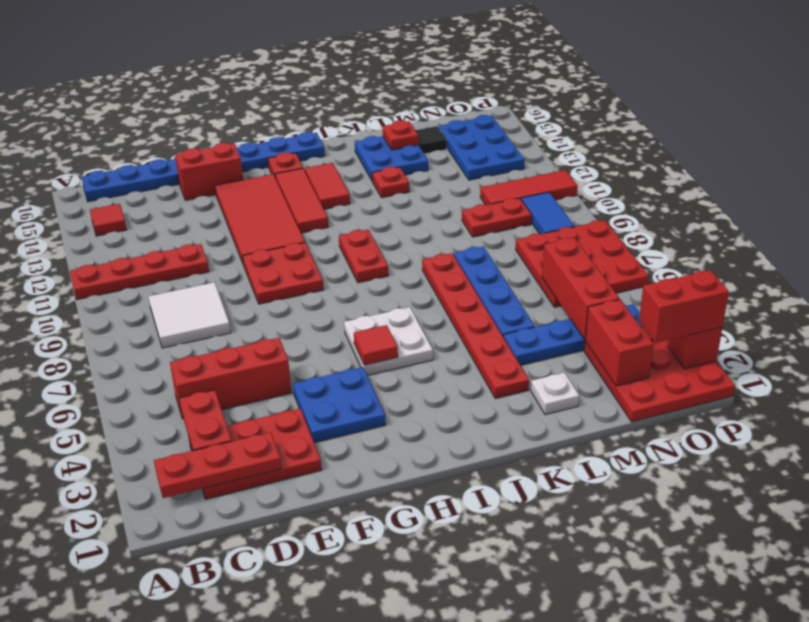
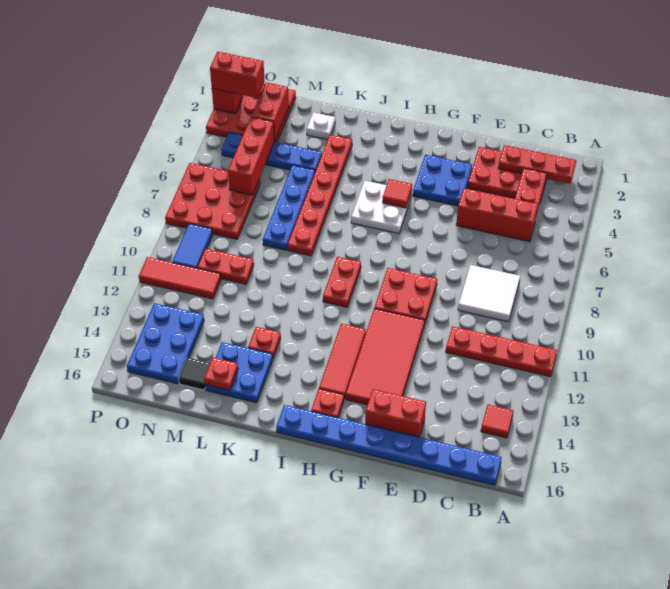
red tile I13:I14 level 1 -> none

